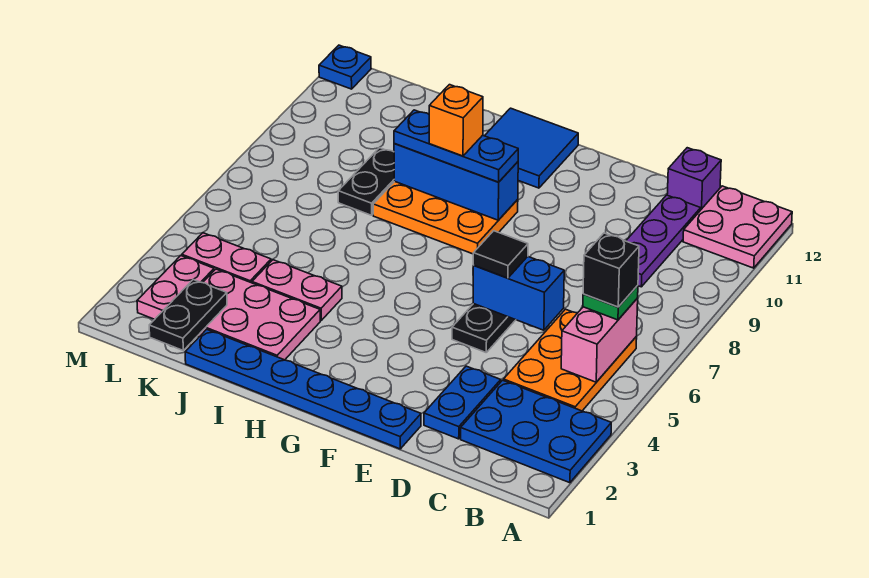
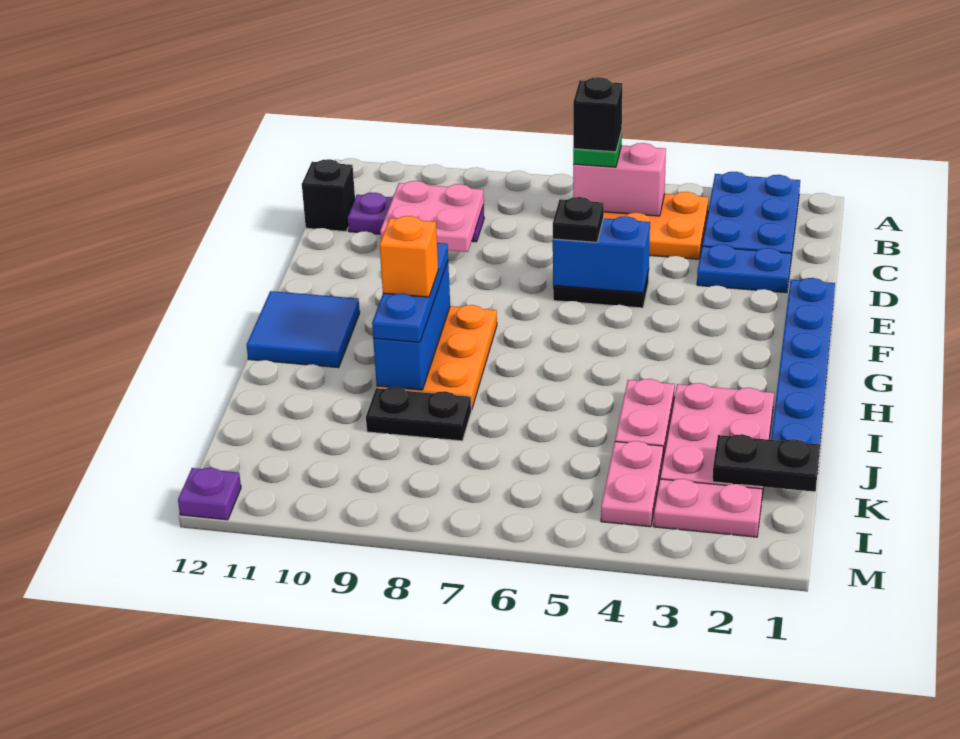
pink plate A11:B12 level 1 -> pink plate C9:D10 level 2
purple brick C12 level 1 -> black brick C12 level 1
blue brick D6:E6 level 2 -> blue brick E5:E6 level 2
black tile E6 level 3 -> black plate E6 level 3
blue plate M12 level 1 -> purple plate M12 level 1

